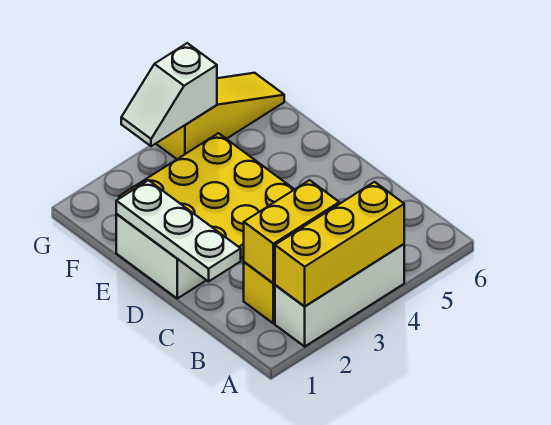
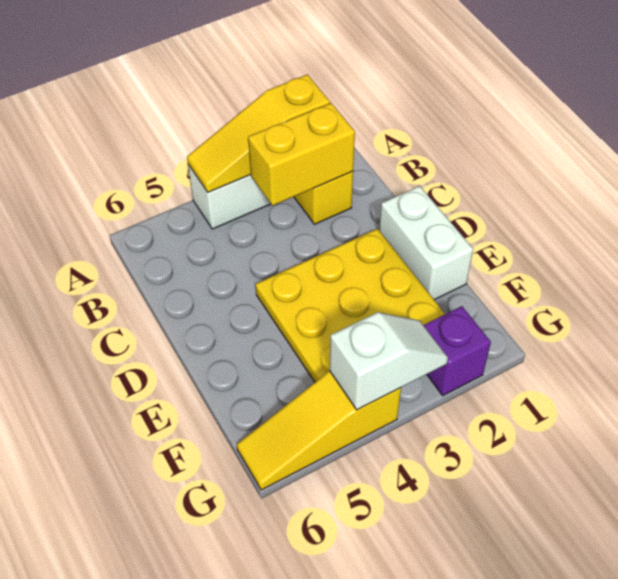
yellow brick A2:A4 level 2 -> yellow slope A2:A4 level 2 top 2
white plate C1:E1 level 2 -> none
none -> purple brick G2 level 1

